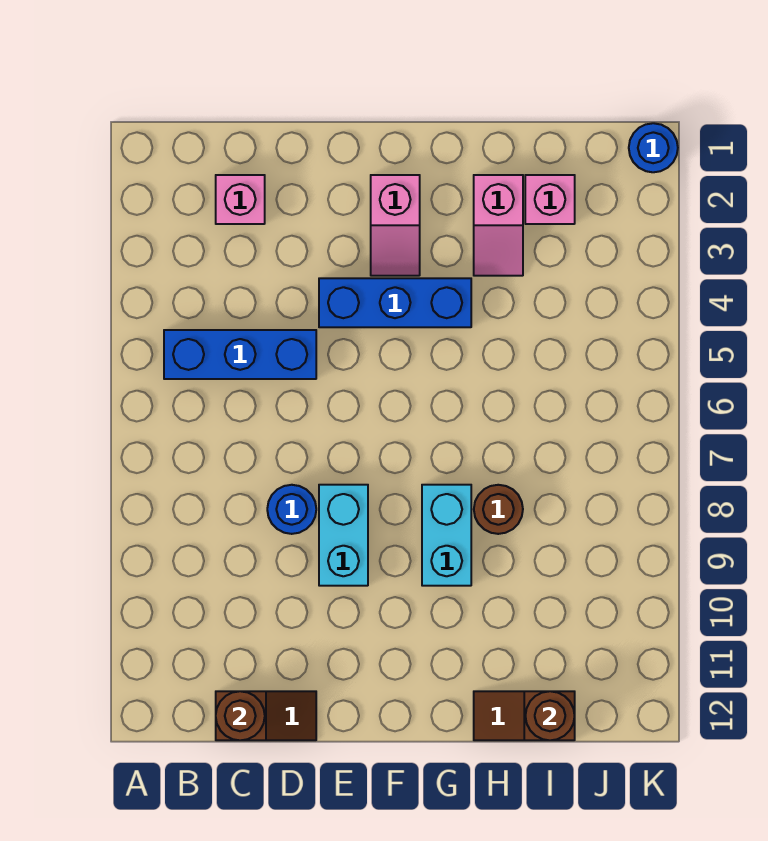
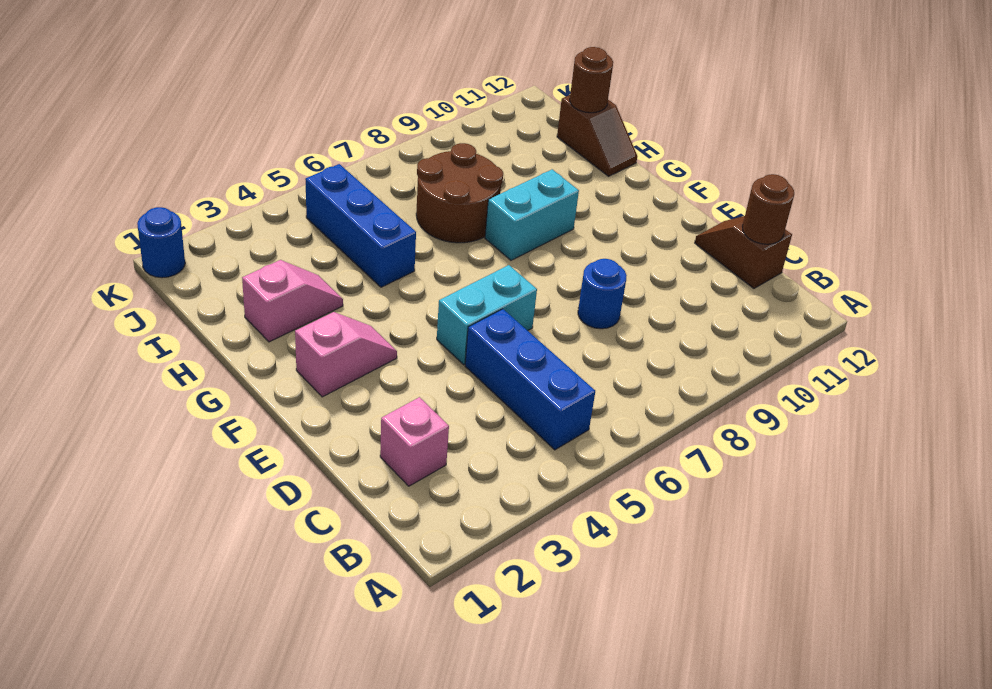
blue brick E4:G4 level 1 -> blue brick H5:J5 level 1
cyan brick E8:E9 level 1 -> cyan brick E5:E6 level 1
brown round brick H8 level 1 -> brown round brick H7:I8 level 1
pink brick I2 level 1 -> none

